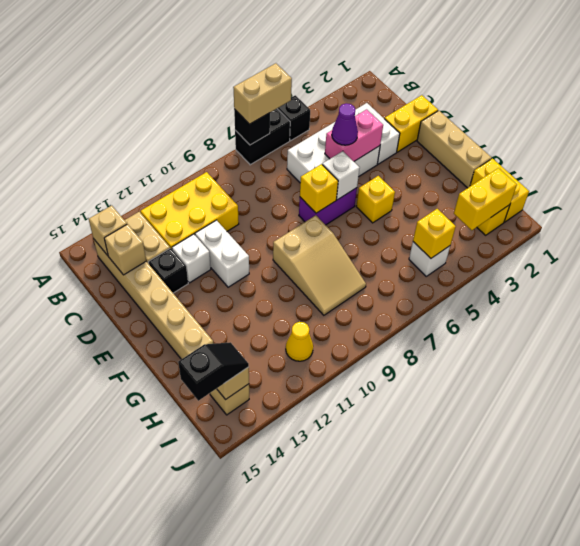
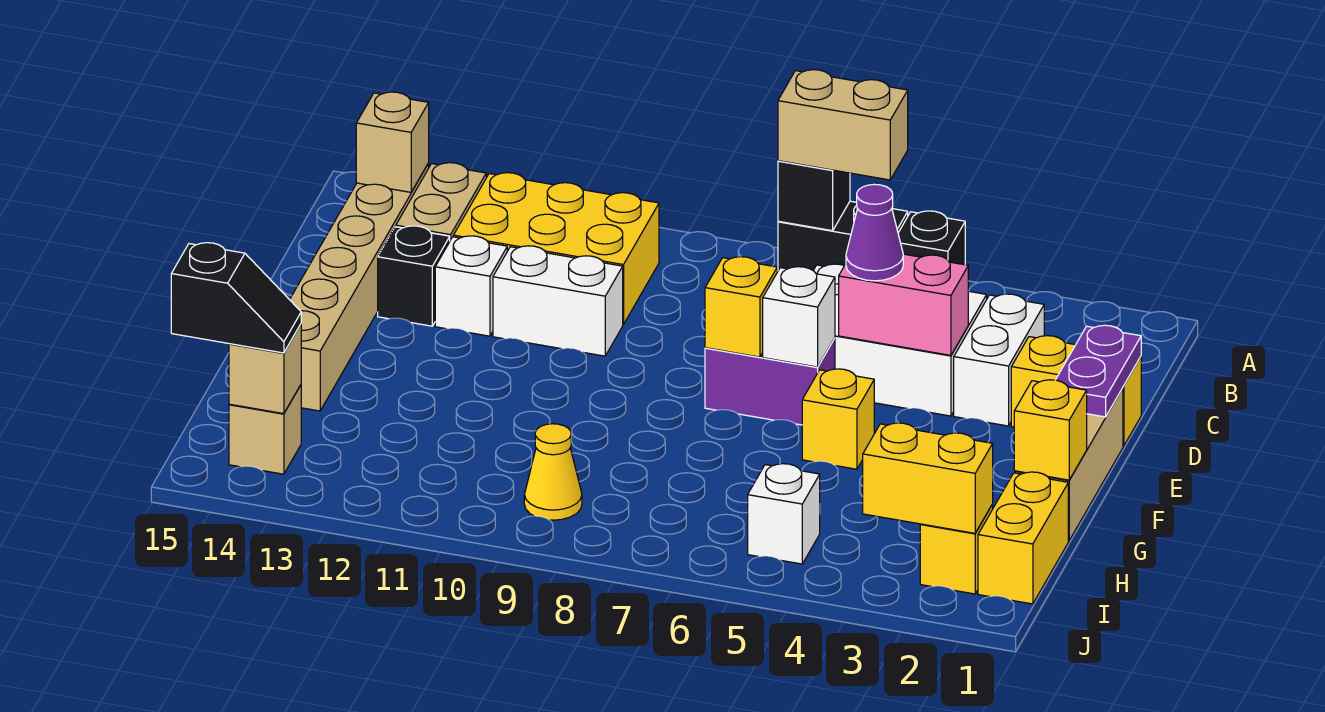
tan brick C14 level 2 -> none
none -> purple plate D1:E1 level 2
white brick D11:E11 level 1 -> white brick D10:D11 level 1
tan slope F8:H9 level 1 top F -> none
yellow brick I5 level 2 -> yellow brick G1 level 2
yellow cone I11 level 1 -> yellow cone I9 level 1

